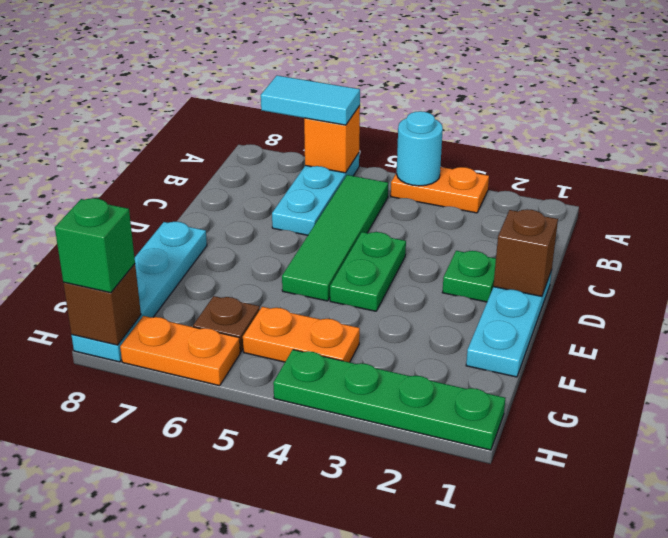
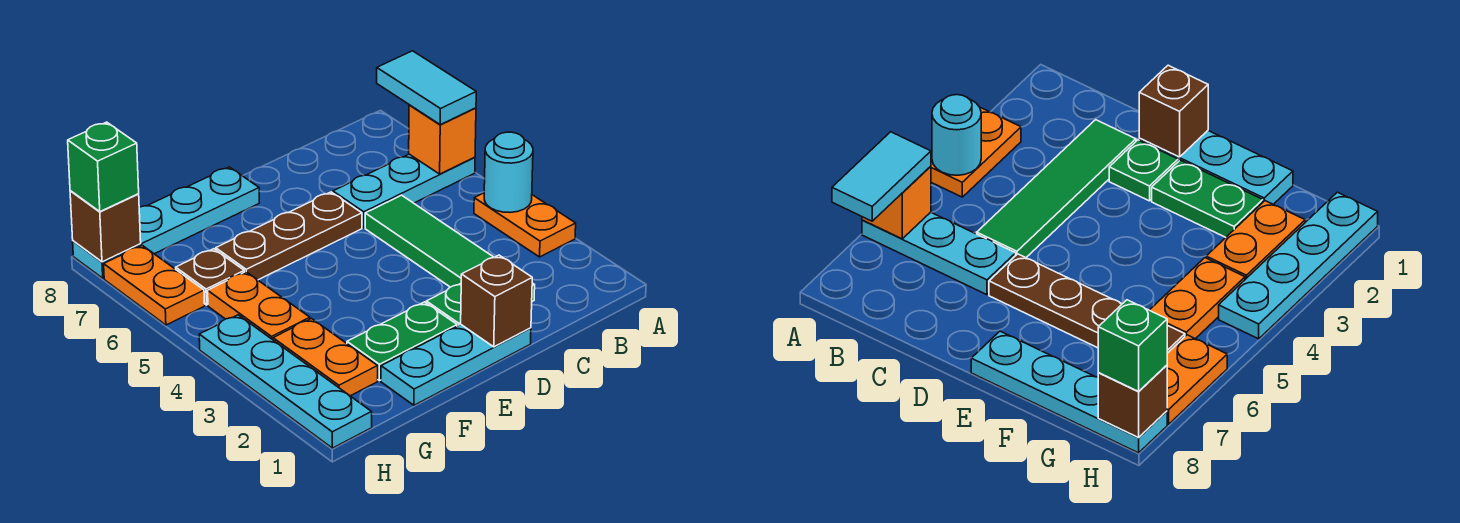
green tile B5:E5 level 1 -> green tile C2:C5 level 1
green plate D4:E4 level 1 -> green plate E2:F2 level 1
none -> brown plate D6:F6 level 1
none -> orange plate G2:G3 level 1
green plate H1:H4 level 1 -> cyan plate H1:H4 level 1

